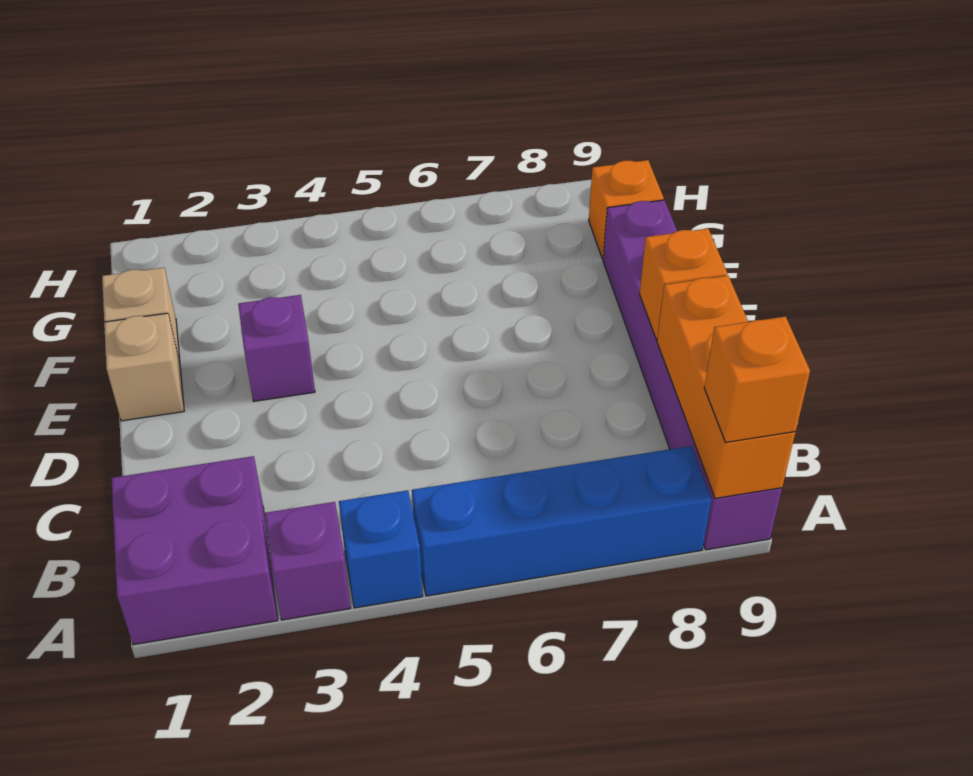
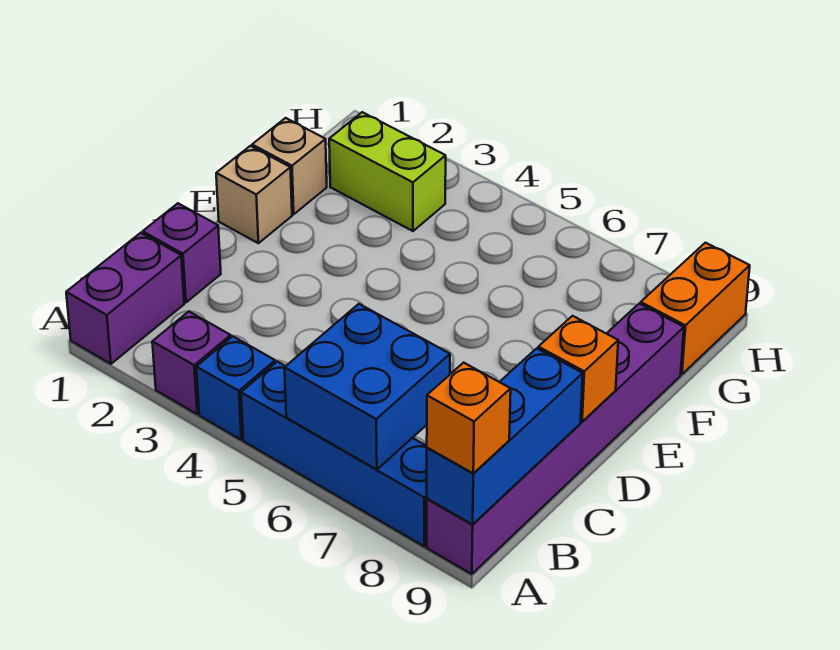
purple brick A1:B2 level 1 -> purple brick A1:B1 level 1
none -> blue brick A6:B7 level 2
orange brick A9:C9 level 2 -> blue brick A9:C9 level 2
purple brick E3 level 1 -> purple brick C1 level 1
none -> lime brick G2:G3 level 1
orange brick G9 level 1 -> orange brick G9:H9 level 1

